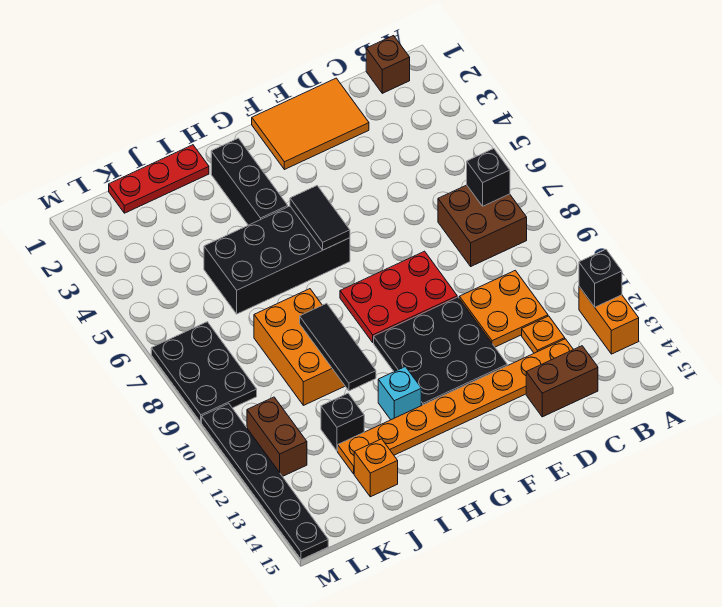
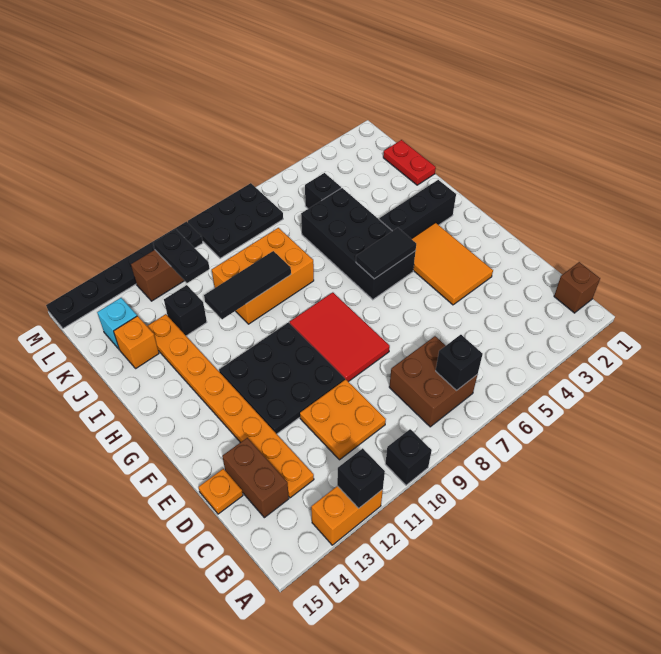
none -> black brick A10 level 1
orange plate C12 level 1 -> orange plate D15 level 1
orange tile D1:F2 level 1 -> orange tile E3:G4 level 1
red plate E8:G9 level 1 -> red tile E8:G9 level 1
cyan brick H12 level 1 -> cyan brick K14 level 1
red plate I1:K1 level 1 -> red plate J1:K1 level 1
none -> black brick K5 level 1
none -> black plate K11:L11 level 2

